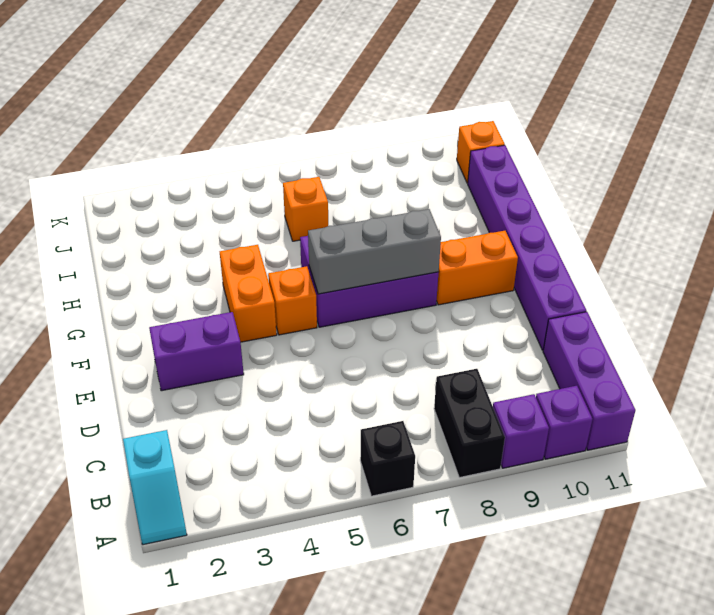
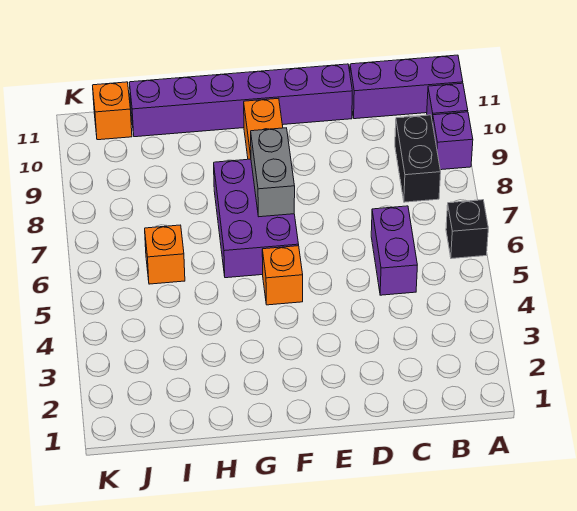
cyan slope A1:B1 level 1 top B -> none
black brick A8:B8 level 1 -> black brick B8:B9 level 1
purple brick E2:E3 level 1 -> purple brick C5:C6 level 1
orange brick F4:G4 level 1 -> none
grey brick F6:F8 level 2 -> grey brick F7:F8 level 2

